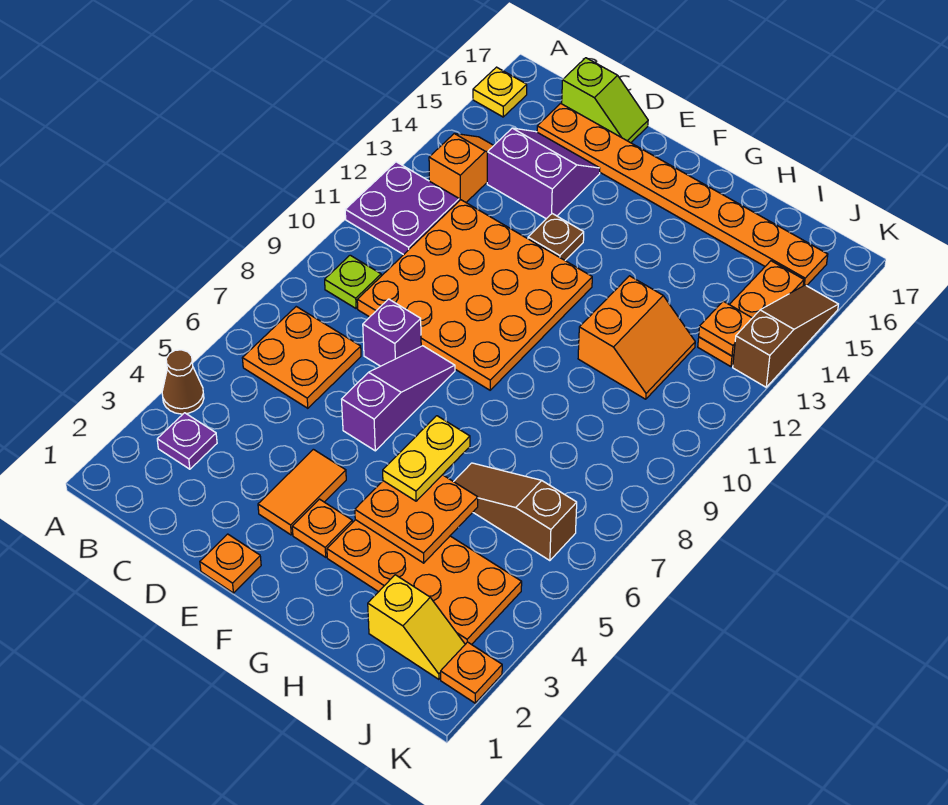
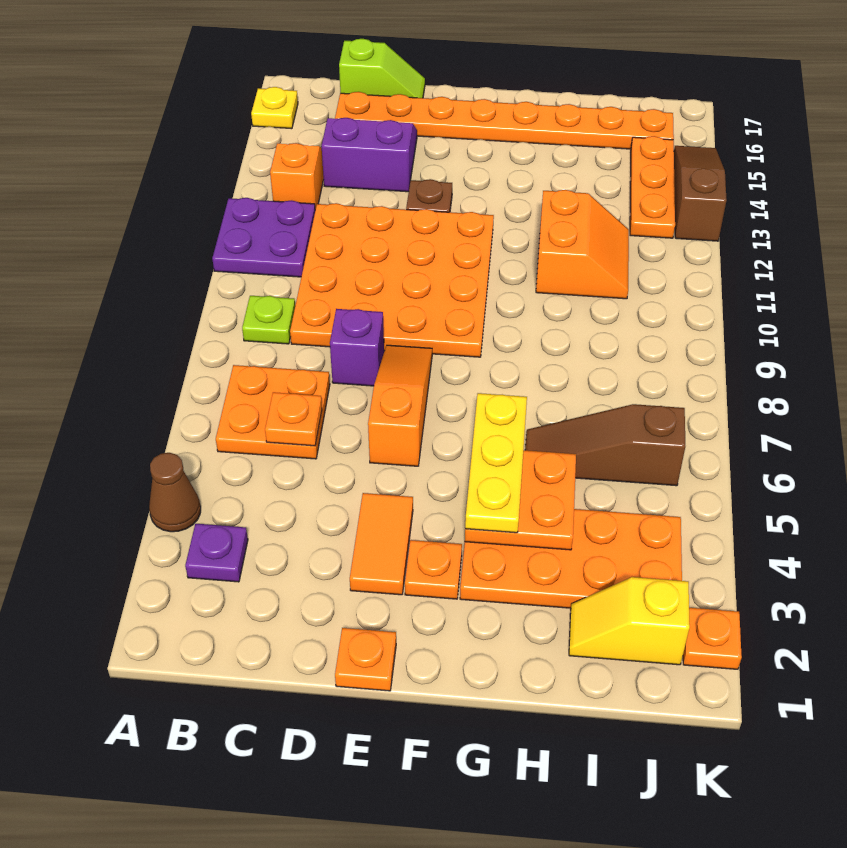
purple slope E6:E8 level 1 top 6 -> orange slope E6:E8 level 1 top 6
yellow plate G5:G6 level 3 -> yellow plate G4:G6 level 3
yellow slope I2:J2 level 1 top I -> yellow slope I2:J2 level 1 top J
orange plate J13 level 2 -> orange plate C6 level 2

